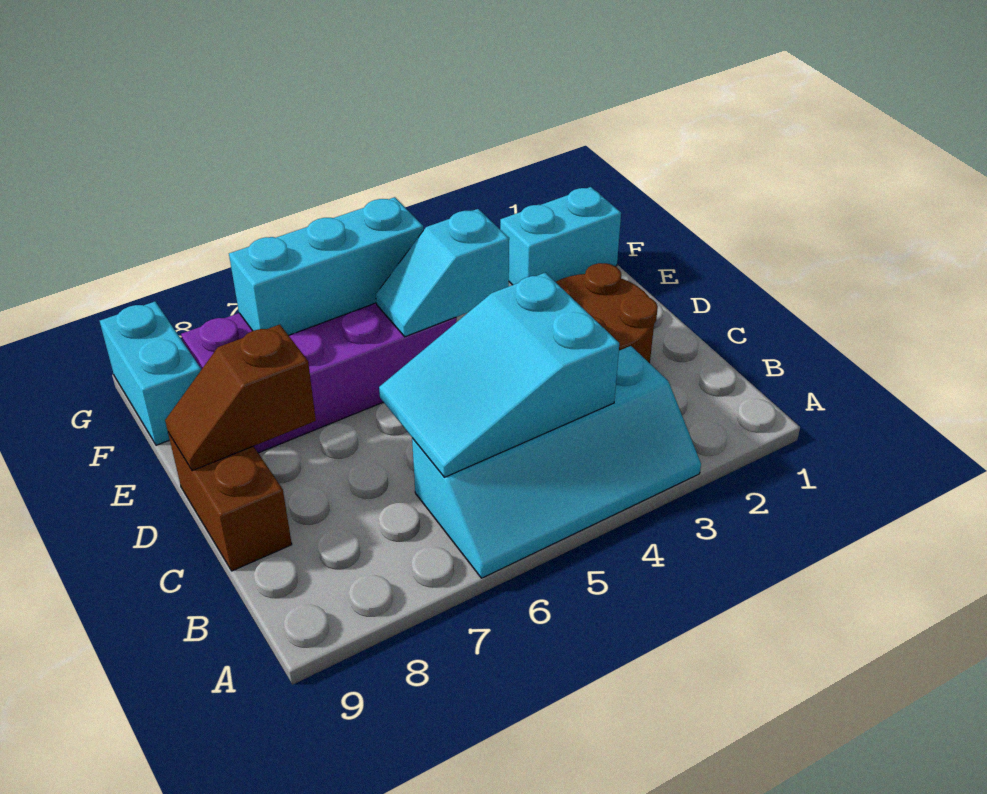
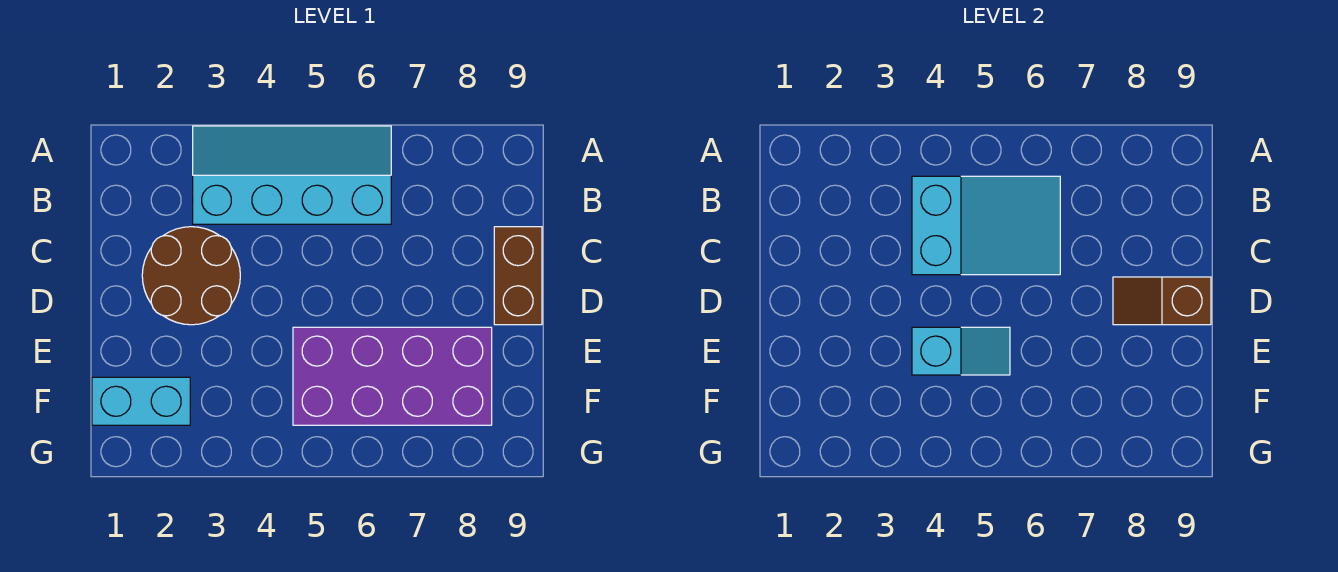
brown slope D8:D9 level 2 top 8 -> brown slope D8:D9 level 2 top 9
cyan brick F5:F7 level 2 -> none
cyan brick F9:G9 level 1 -> none

